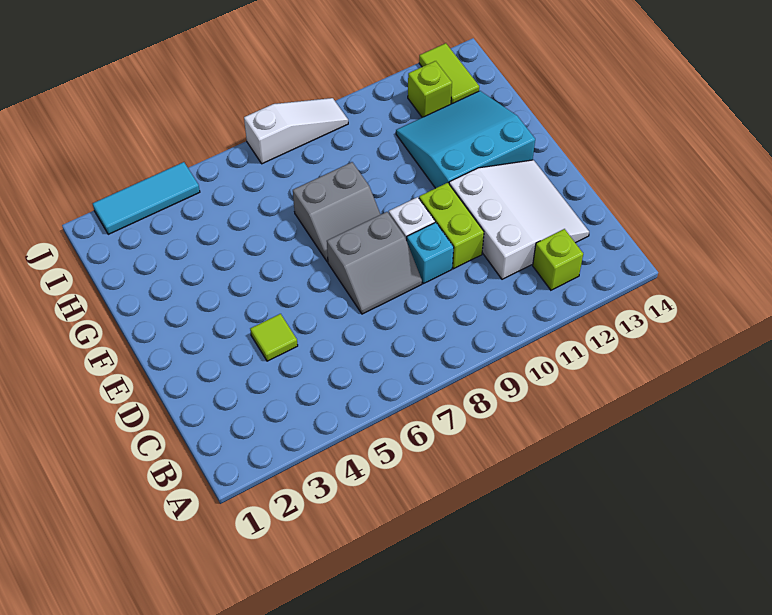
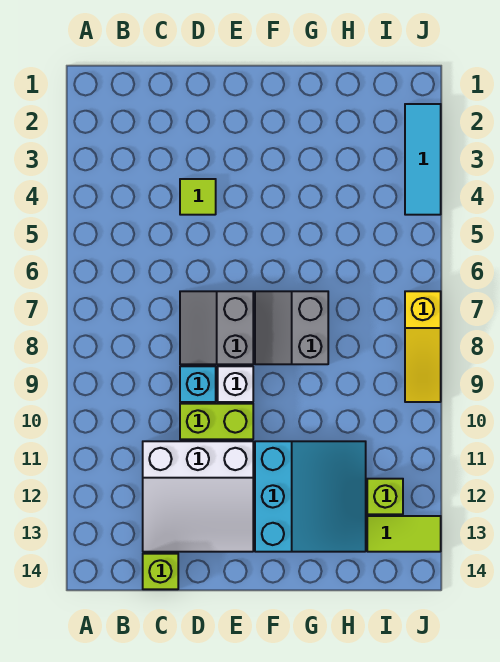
lime brick B12 level 1 -> lime brick C14 level 1
white slope J7:J9 level 1 top 7 -> yellow slope J7:J9 level 1 top 7

